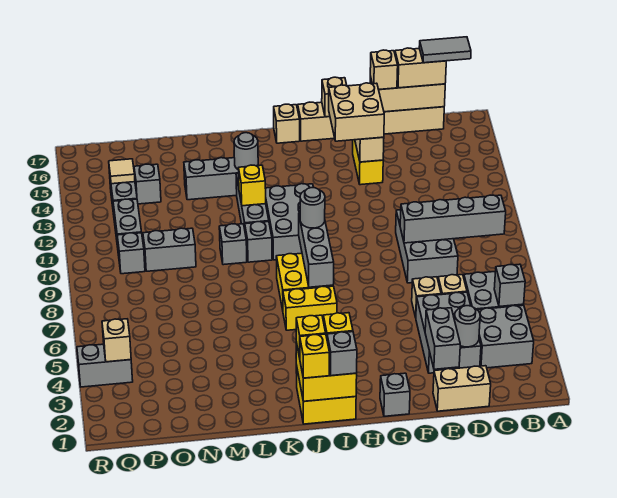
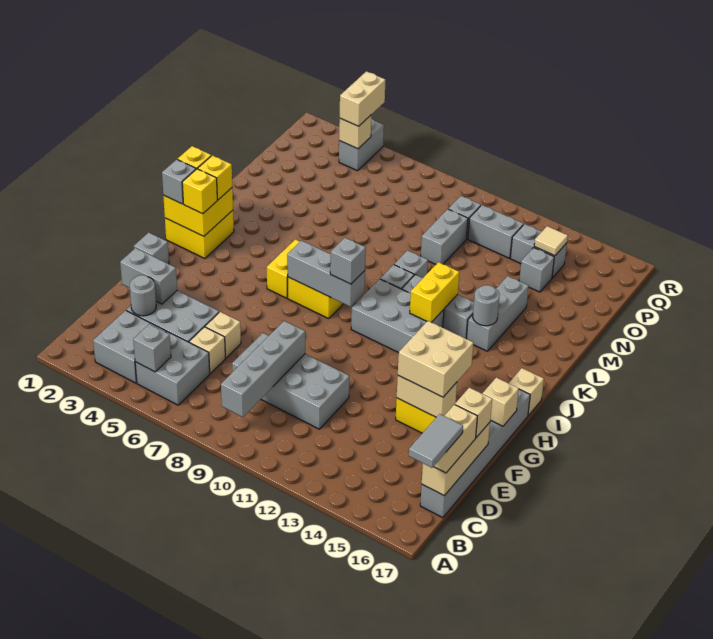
tan brick C17:H17 level 1 -> grey brick C17:H17 level 1
tan brick D1:E1 level 1 -> tan brick Q4:R4 level 3
grey brick D8:E10 level 1 -> grey brick D8:E11 level 1
grey round brick I9 level 3 -> grey brick I9 level 3
yellow brick K12 level 2 -> yellow brick J12:K12 level 2

